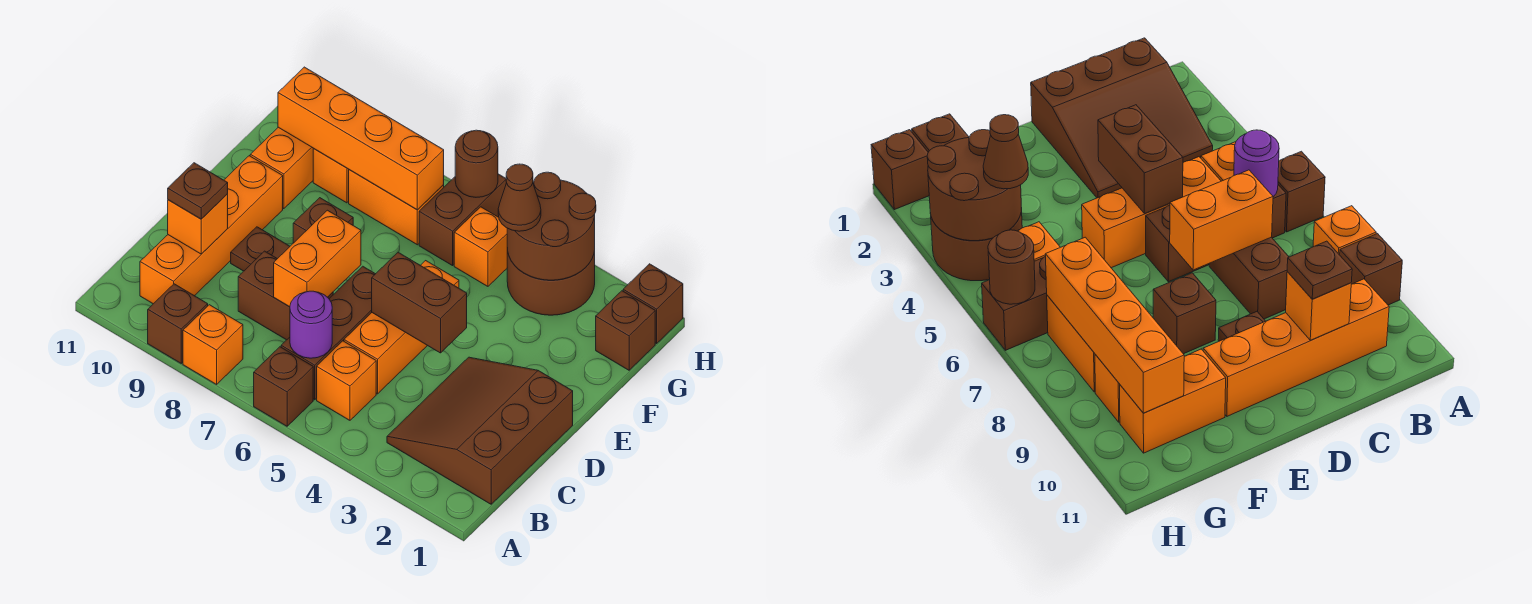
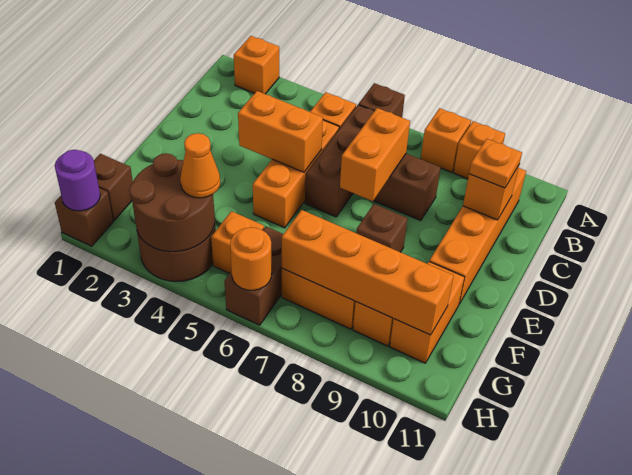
none -> orange brick A2 level 1
brown brick A9 level 1 -> orange brick A9 level 1
brown slope B1:D3 level 1 top 1 -> none
purple round brick B6 level 2 -> purple round brick H1 level 2
brown plate C10 level 3 -> orange plate C10 level 3
brown brick D4:D5 level 2 -> orange brick D4:D5 level 2
brown plate D9 level 1 -> none
brown cone G4 level 3 -> orange cone G4 level 3
brown round brick H6 level 2 -> orange round brick H6 level 2

